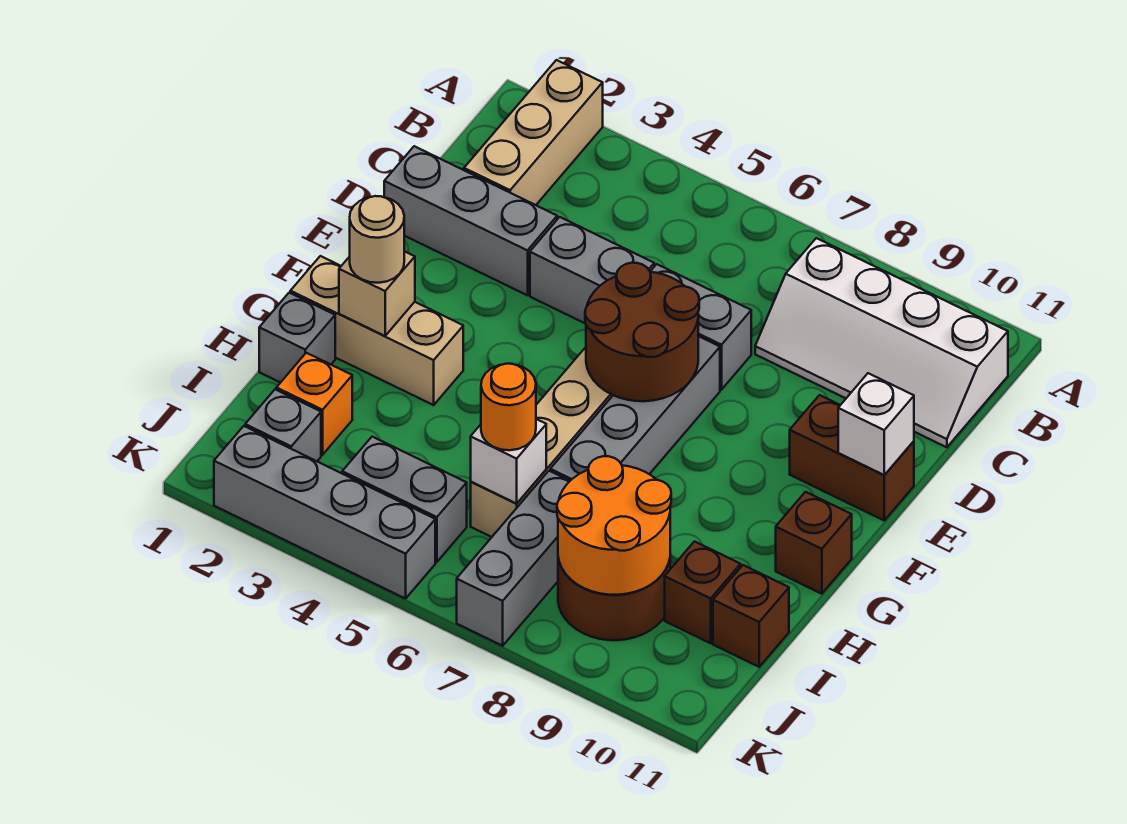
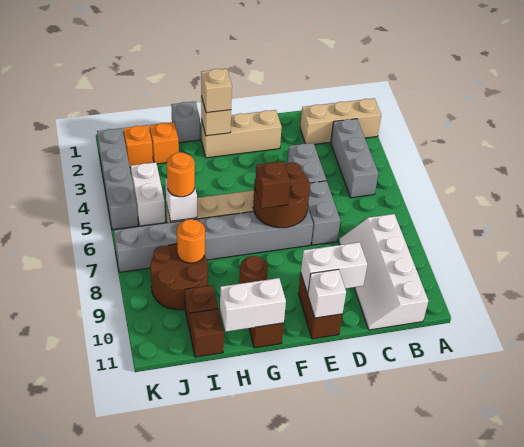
grey brick D1:D3 level 1 -> grey brick B3:B5 level 1
none -> white brick D10:E10 level 2
none -> brown brick F7 level 3
tan brick G1:G3 level 1 -> tan brick E2:G2 level 1
tan round brick G2 level 3 -> tan brick G2 level 3
none -> brown round brick G9 level 1
none -> white brick G11:H11 level 2
orange round brick I8:J9 level 2 -> orange round brick I8 level 2
grey brick J2 level 1 -> orange brick J2 level 1
grey brick J4:J5 level 1 -> white brick J4:J5 level 1

